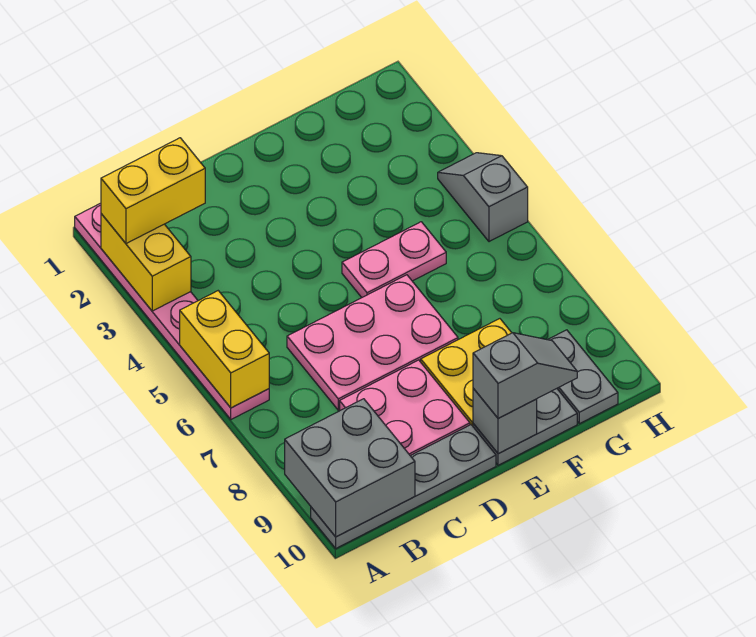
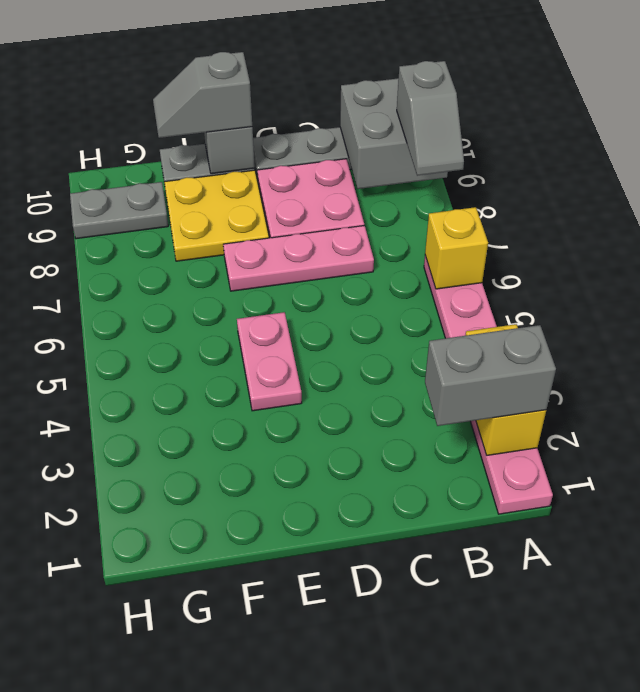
yellow brick A2:B2 level 3 -> grey brick A2:B2 level 3
yellow brick A5:A6 level 2 -> yellow brick A6 level 2
pink plate C6:E7 level 1 -> pink plate C7:E7 level 1
pink plate E5:F5 level 1 -> pink plate E4:E5 level 1
grey plate G9:G10 level 1 -> grey plate G9:H9 level 1
grey slope H4:H5 level 1 top 5 -> grey slope A8:A9 level 3 top 9

